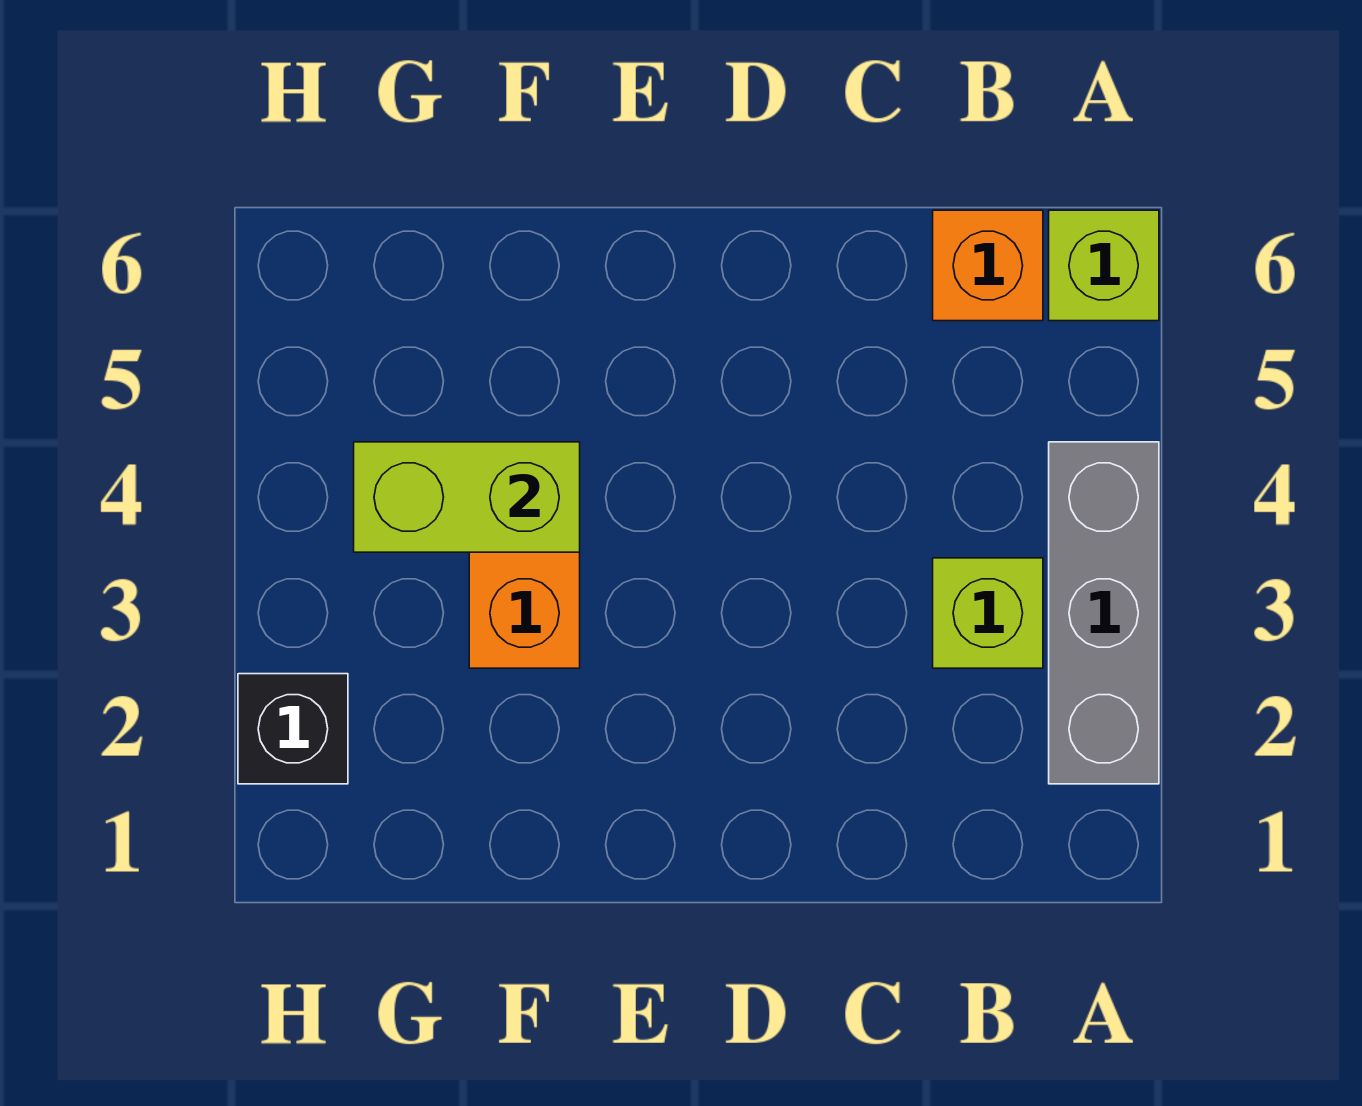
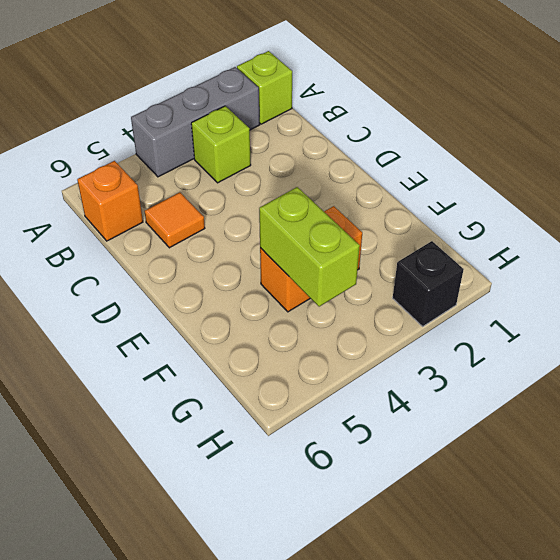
lime brick A6 level 1 -> lime brick A1 level 1
none -> orange tile C5 level 1

